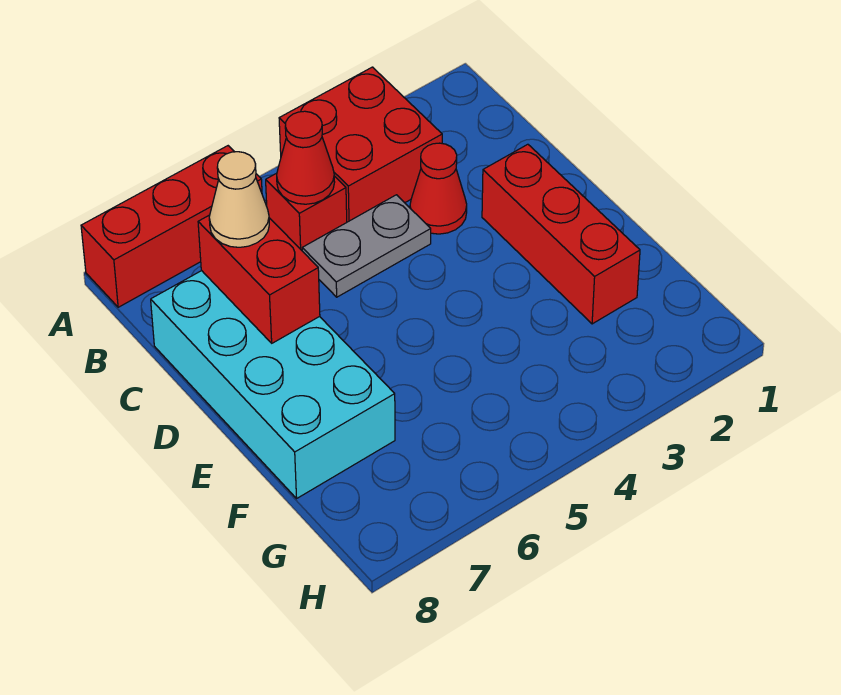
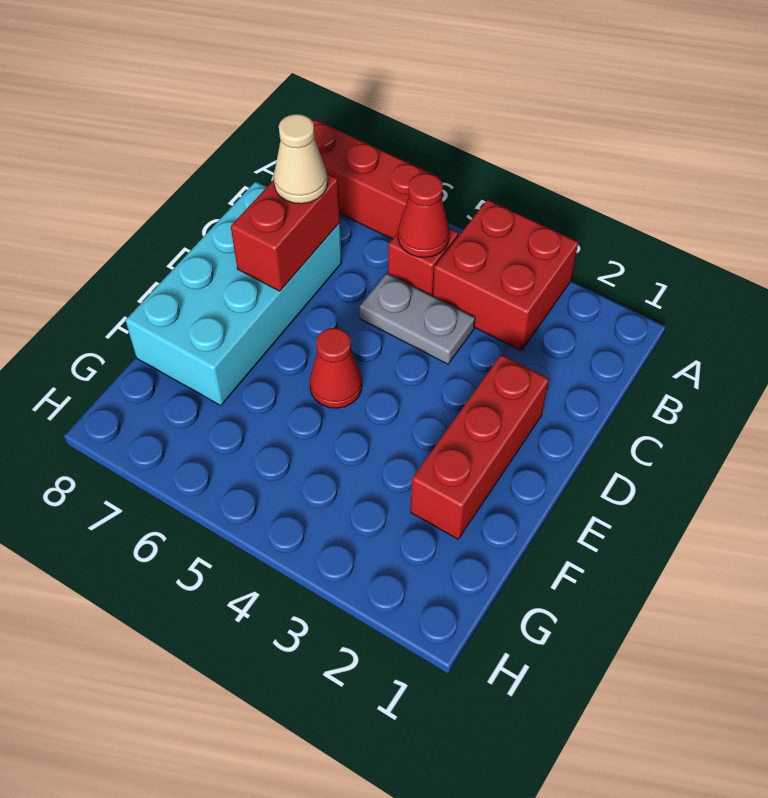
red cone C3 level 1 -> red cone E5 level 1

